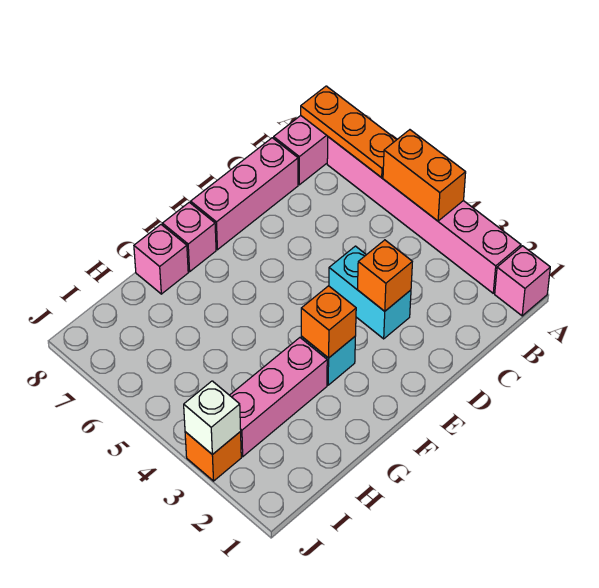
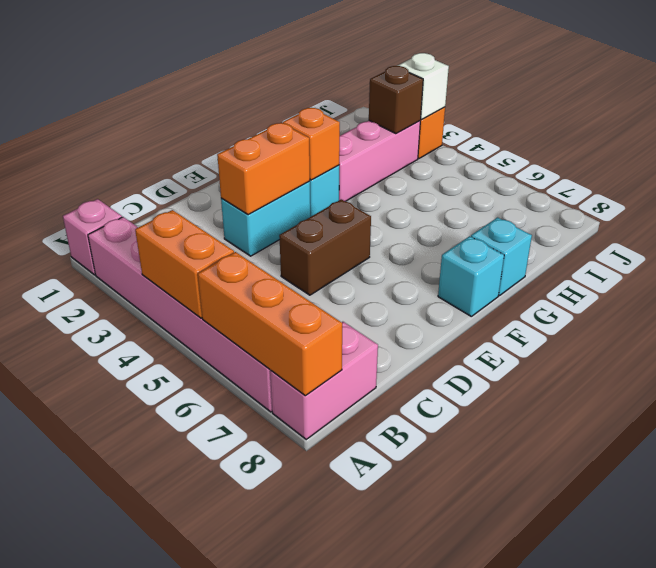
orange plate A6:A8 level 2 -> orange brick A6:A8 level 2
pink brick C8:E8 level 1 -> none
cyan brick D3:D4 level 1 -> cyan brick D3:E3 level 1
orange brick D3 level 2 -> orange brick D3:E3 level 2
none -> brown brick D5:E5 level 1
pink brick F8 level 1 -> cyan brick F8 level 1
pink brick G8 level 1 -> cyan brick G8 level 1
none -> brown brick I3 level 2

